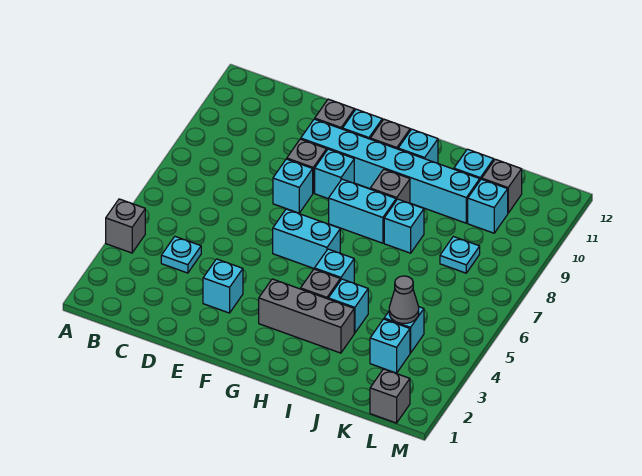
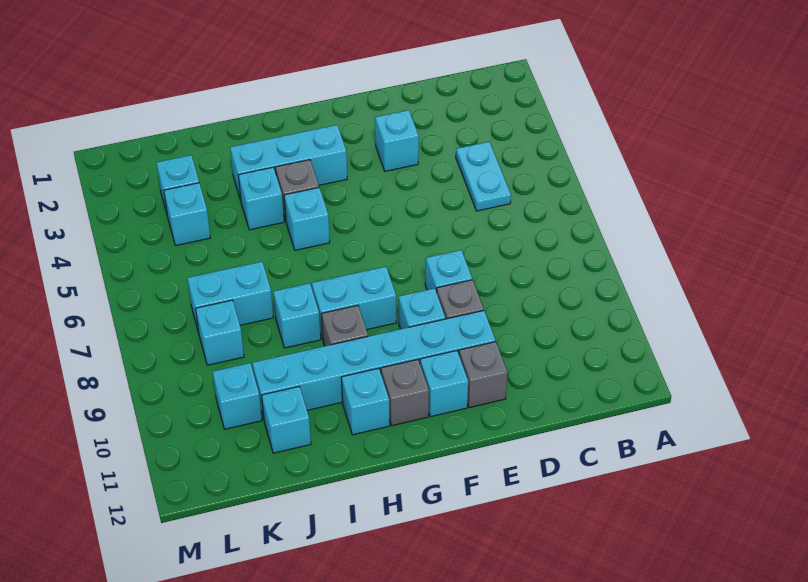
grey brick A4 level 1 -> none
cyan plate C4 level 1 -> cyan plate C4:C5 level 1
cyan brick F6:G6 level 1 -> cyan brick J7:K7 level 1
grey brick G3:I3 level 1 -> cyan brick G3:I3 level 1
grey cone K4 level 2 -> none
cyan plate K8 level 1 -> cyan brick K8 level 1
grey brick K11 level 1 -> none
grey brick L1 level 1 -> none

